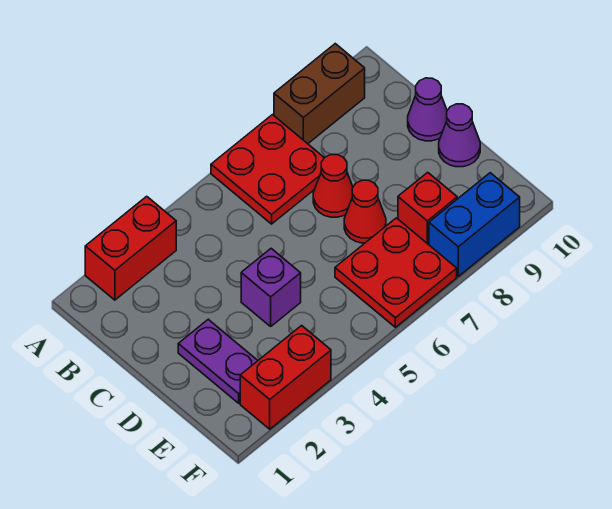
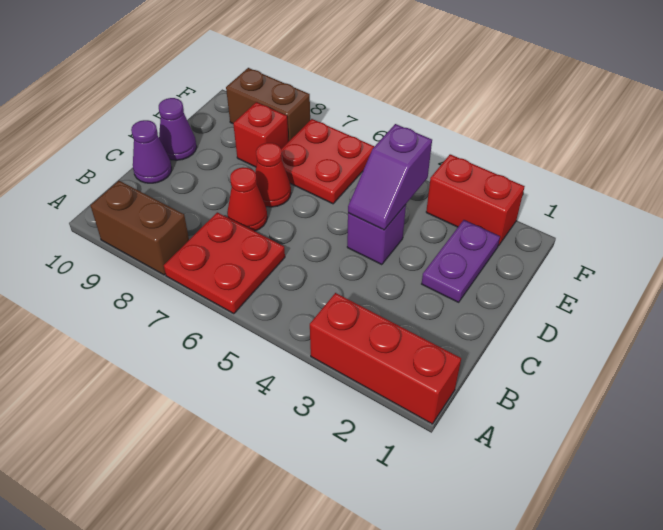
red brick A2:A3 level 1 -> red brick A1:A3 level 1
none -> purple slope D4:E4 level 2 top E
blue brick F8:F9 level 1 -> brown brick F8:F9 level 1

